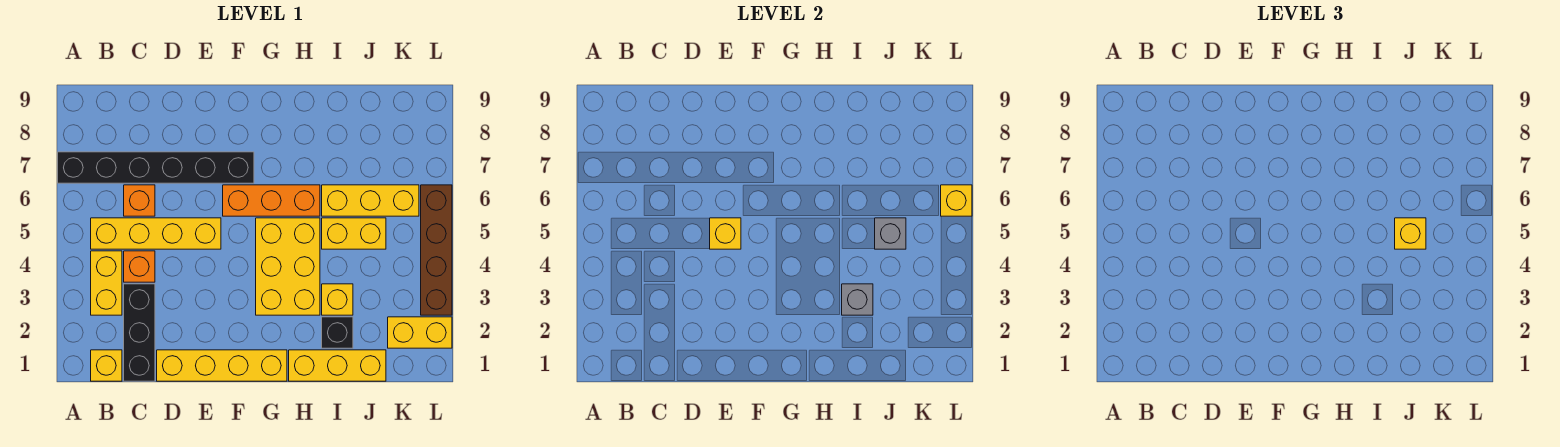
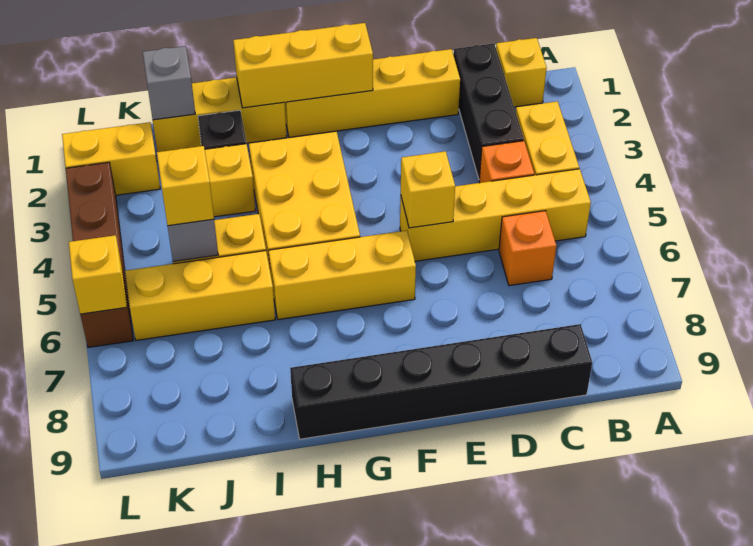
black brick A7:F7 level 1 -> black brick C9:H9 level 1
none -> yellow brick F1:H1 level 2
orange brick F6:H6 level 1 -> yellow brick F6:H6 level 1
grey brick I3 level 2 -> grey brick J1 level 2

